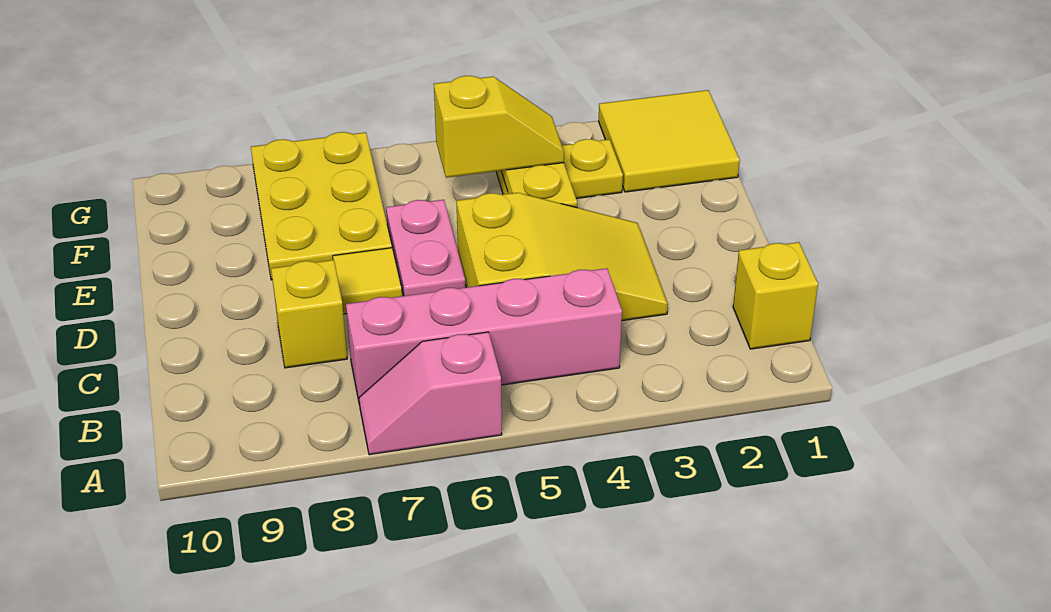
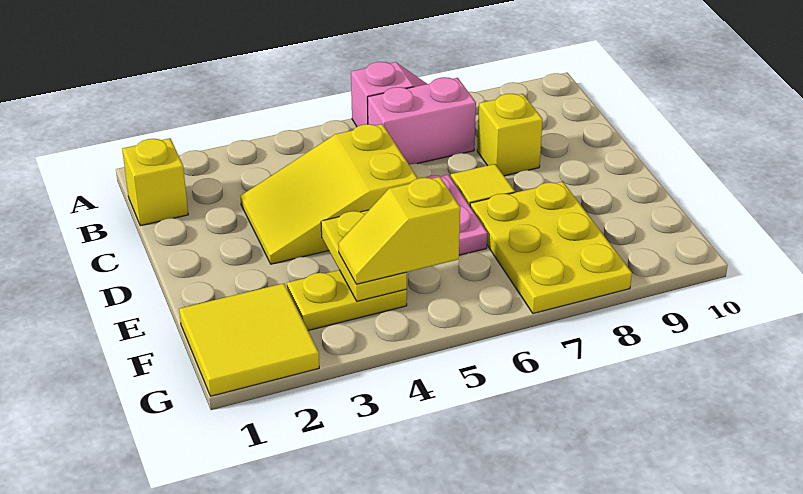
pink brick B4:B7 level 1 -> pink brick B6:B7 level 1

